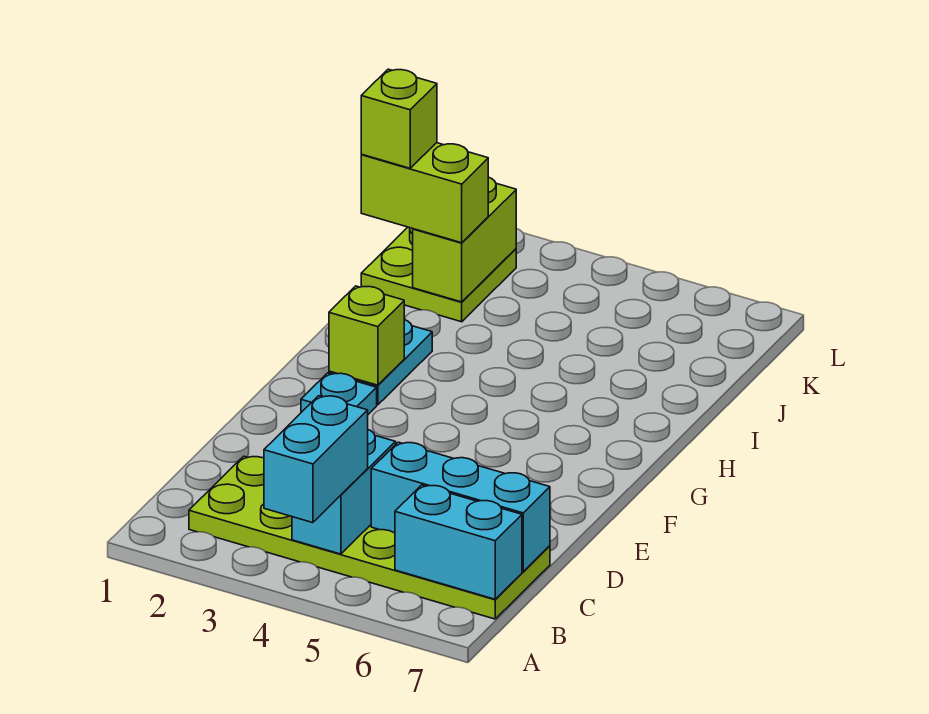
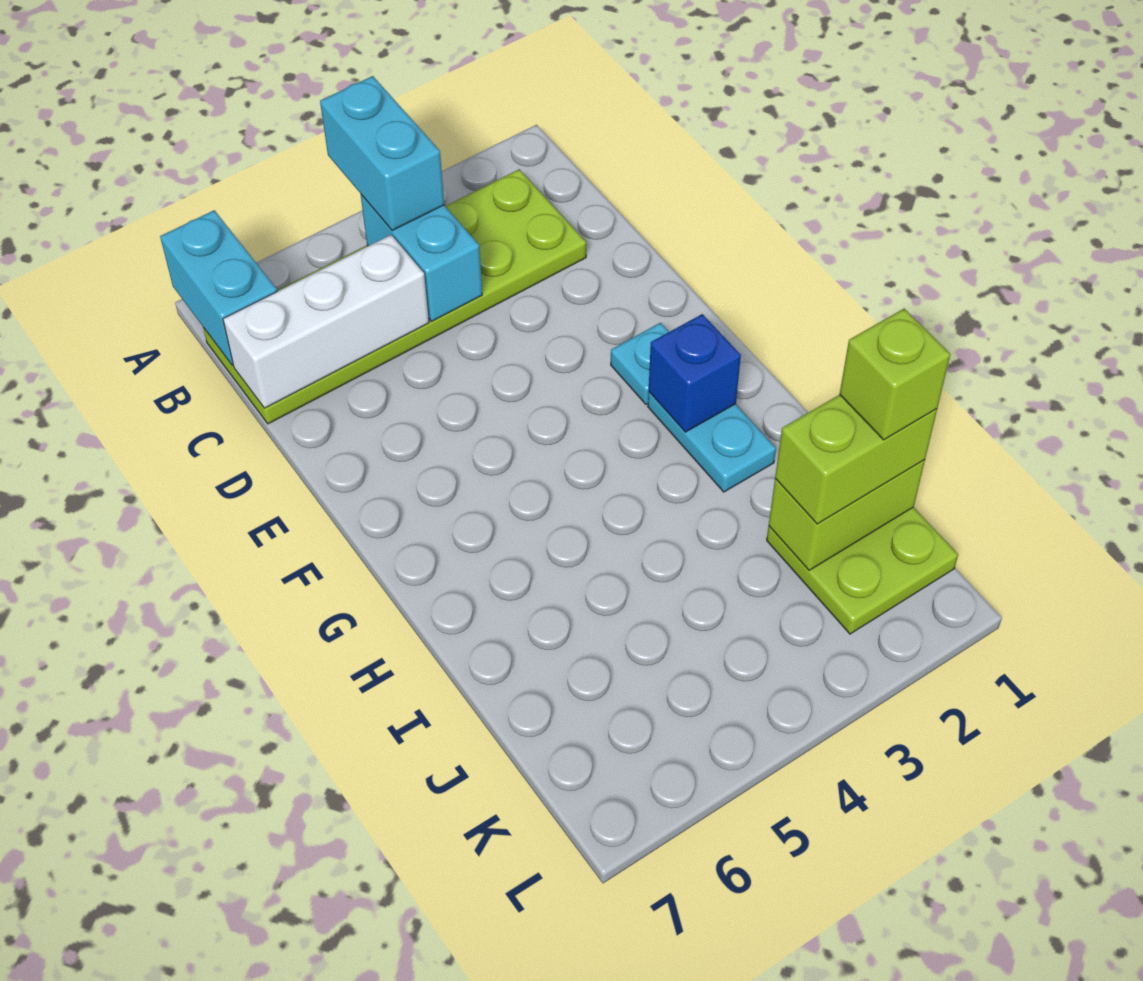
cyan brick B6:B7 level 2 -> cyan brick A7:B7 level 2
cyan brick C5:C7 level 2 -> white brick C5:C7 level 2
lime brick G2 level 2 -> blue brick G2 level 2
lime brick J2:K2 level 2 -> lime brick J1:J2 level 2

